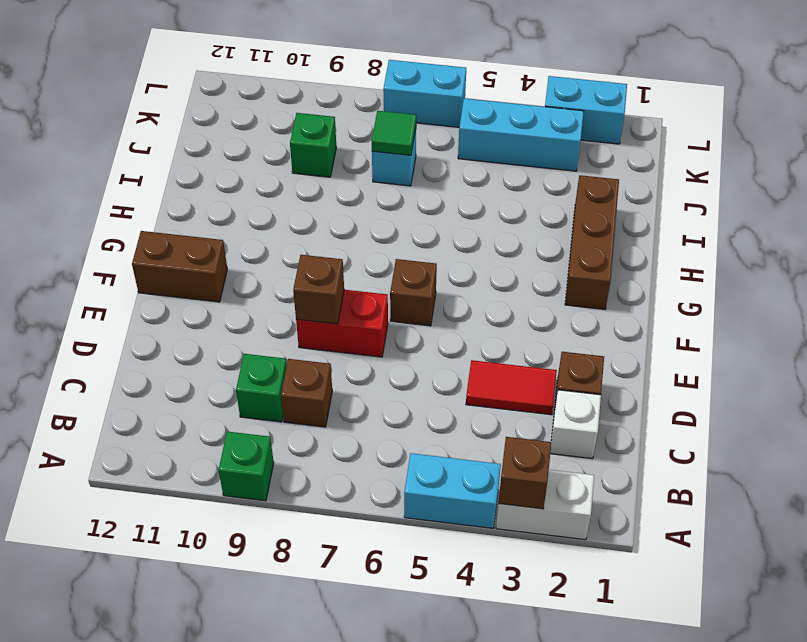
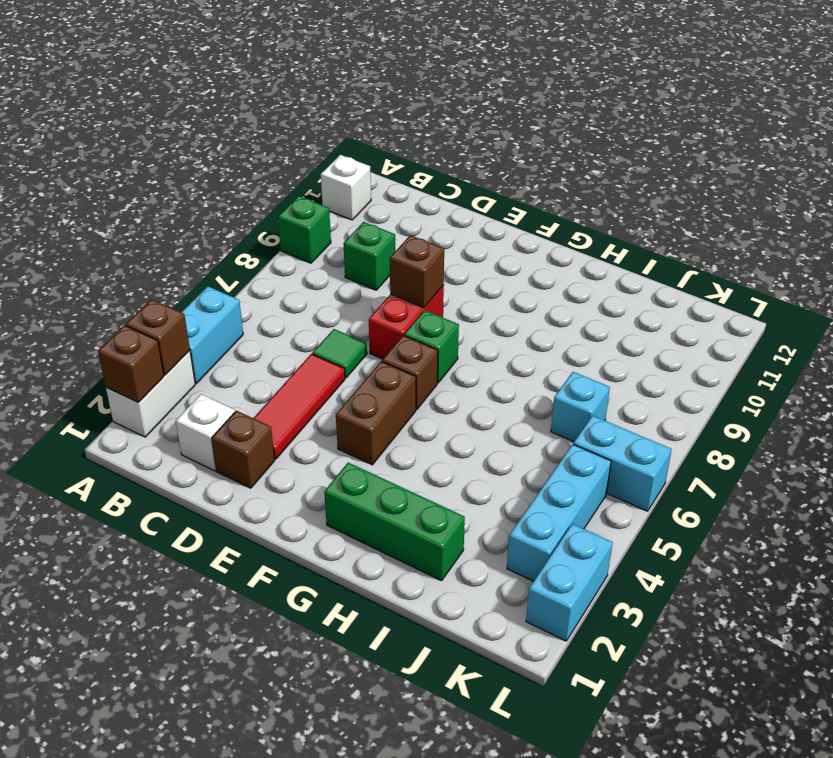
none -> white brick A11 level 1
brown brick C8 level 1 -> brown brick A2 level 2
red tile D3:D4 level 1 -> red tile D3:D5 level 1
brown brick F11:F12 level 1 -> brown brick F4:F5 level 1
brown brick G2:I2 level 1 -> green brick G2:I2 level 1
green tile J7 level 2 -> green tile D6 level 1
green brick J9 level 1 -> green brick F7 level 1
cyan brick L6:L7 level 1 -> cyan brick K6:L6 level 1

